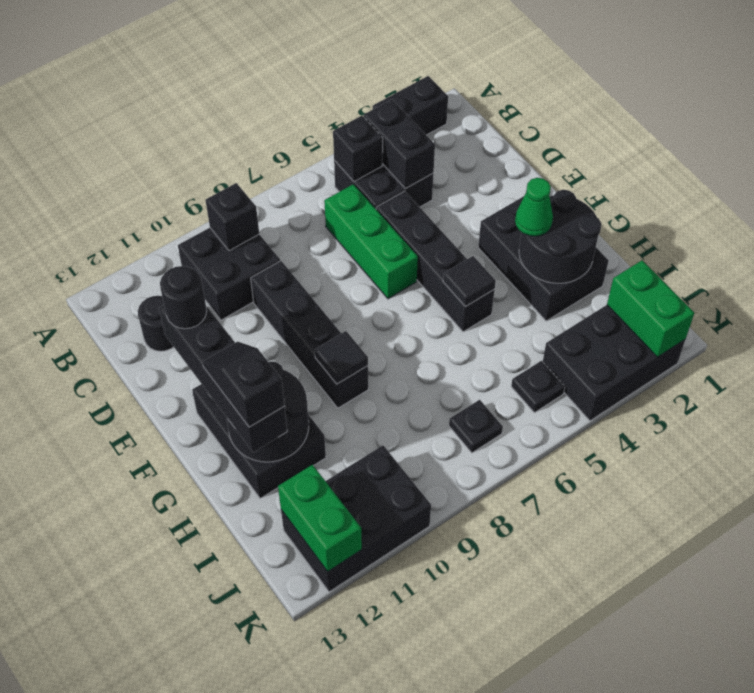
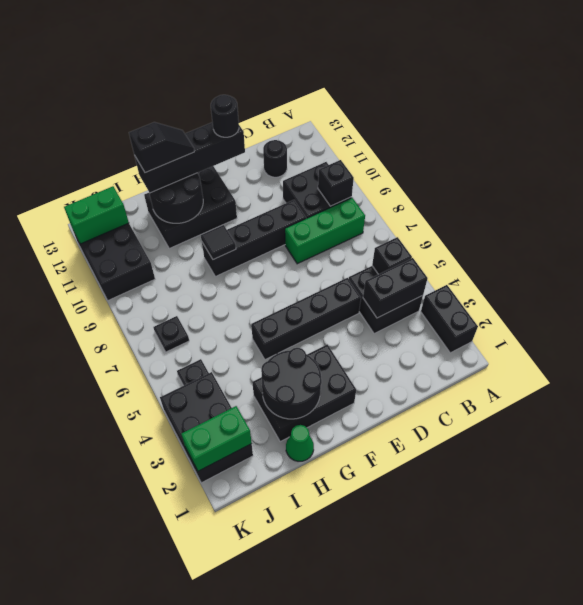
green brick C6:E6 level 1 -> green brick B8:D8 level 1
green cone G3 level 3 -> green cone H1 level 1
black tile G5 level 2 -> none

